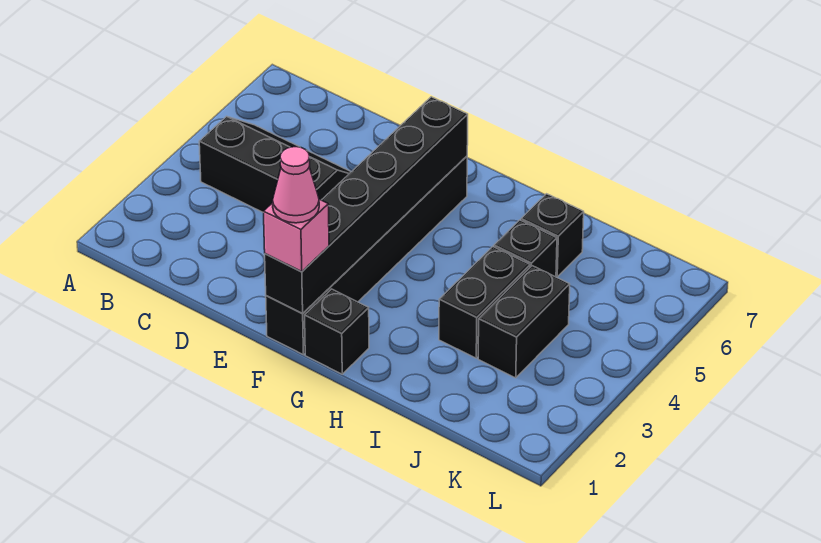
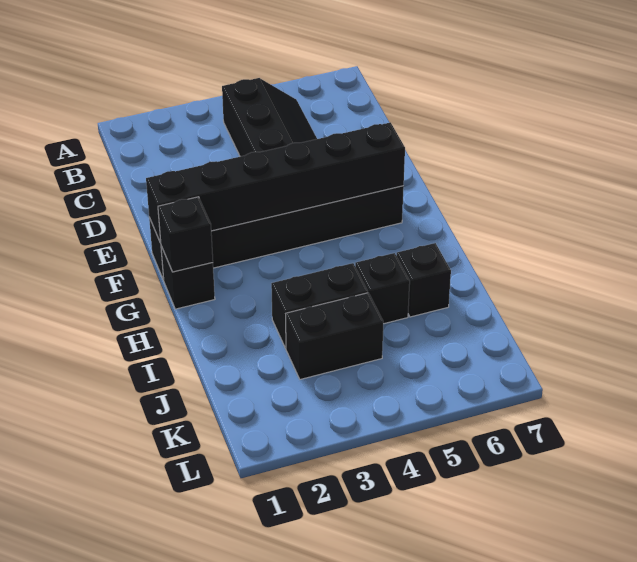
pink brick F1 level 3 -> none
pink cone F1 level 4 -> none
none -> black brick G1 level 2

